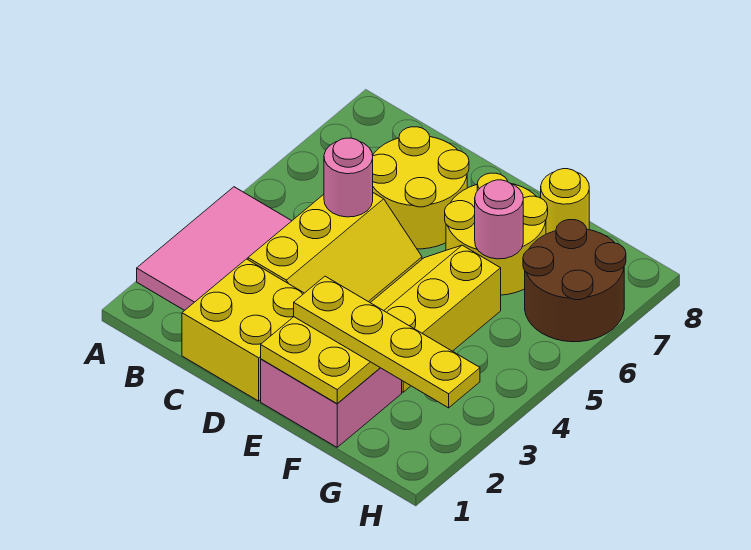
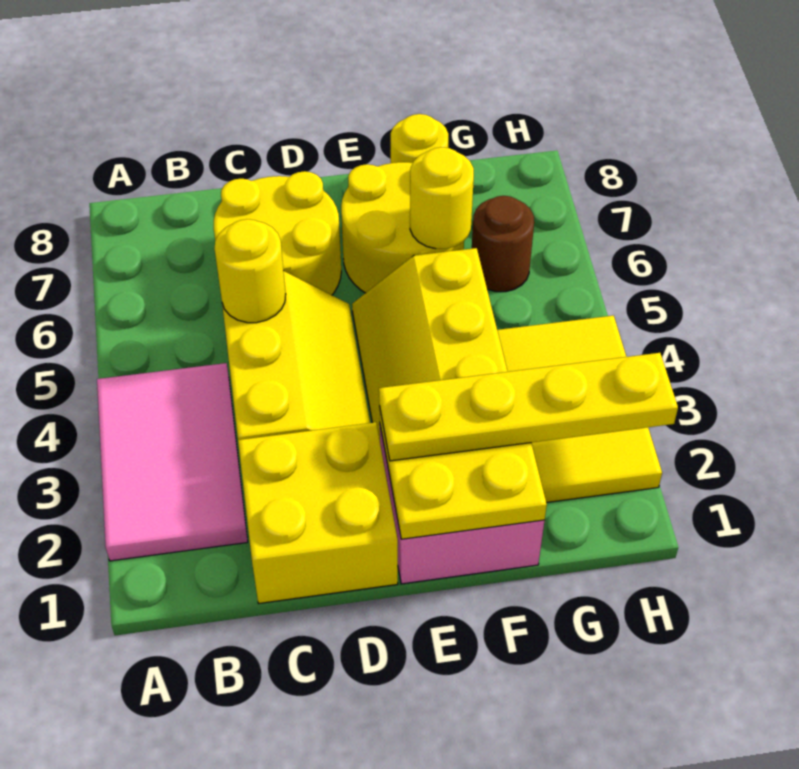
pink round brick C5 level 2 -> yellow round brick C5 level 2
pink round brick F6 level 2 -> yellow round brick F6 level 2
none -> yellow tile G2:H4 level 1
brown round brick G6:H7 level 1 -> brown round brick G6 level 1

